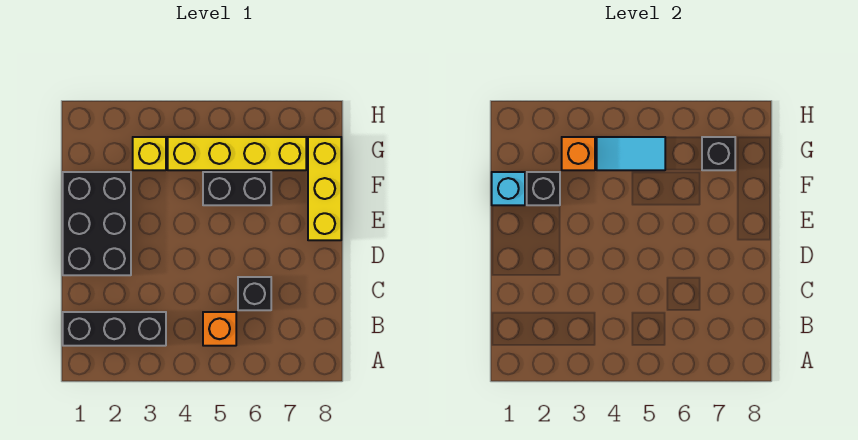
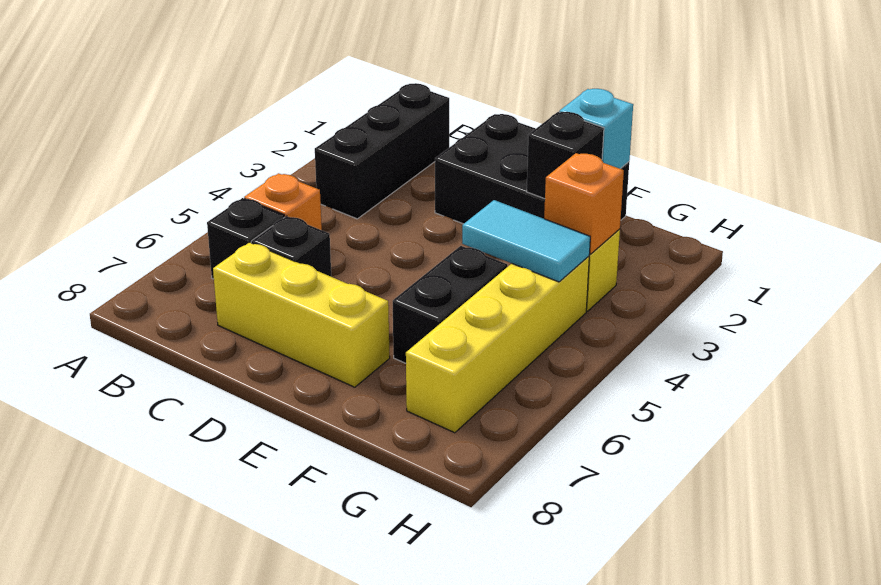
yellow brick E8:G8 level 1 -> yellow brick C7:E7 level 1
cyan tile G4:G5 level 2 -> cyan tile F4:G4 level 2
black brick G7 level 2 -> black brick B6 level 1

